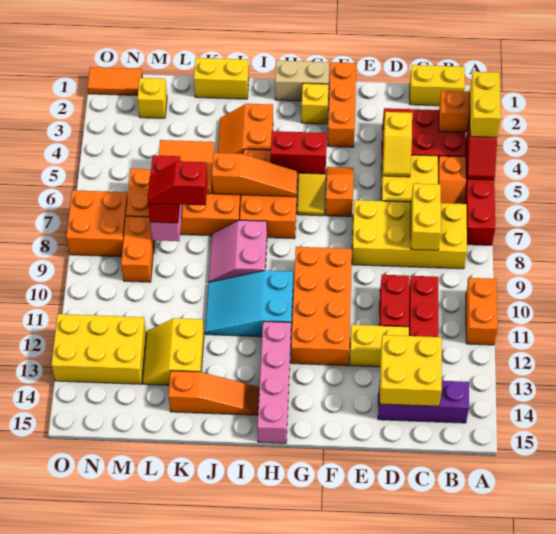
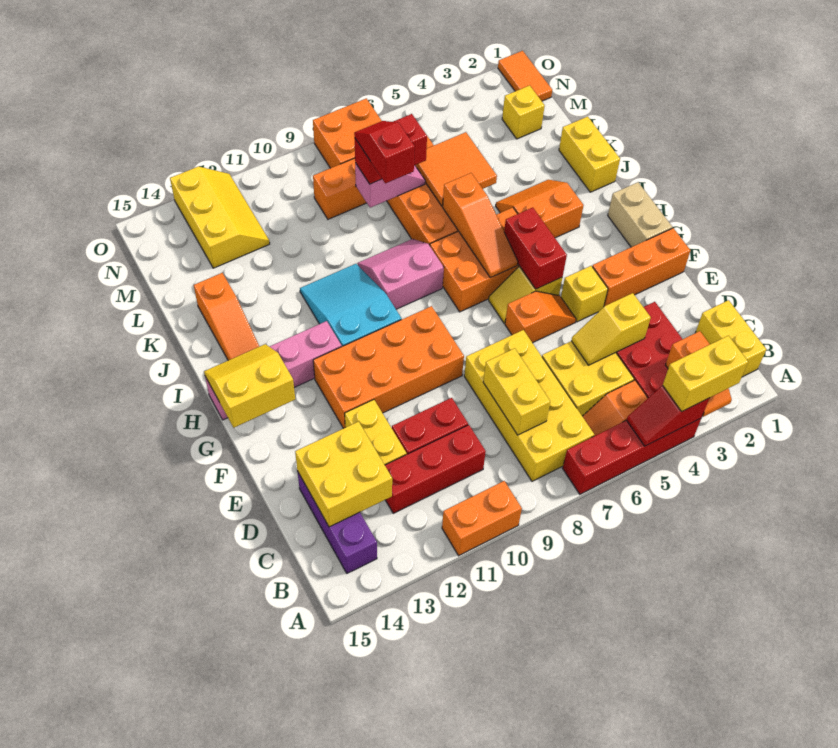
yellow brick C7:C8 level 2 -> yellow brick C8:D8 level 2
yellow brick G2 level 1 -> yellow brick F4 level 1
yellow slope K12:L13 level 1 top K -> yellow slope G14:H15 level 2 top G
yellow brick M12:O13 level 1 -> yellow slope M12:O13 level 1 top 13

